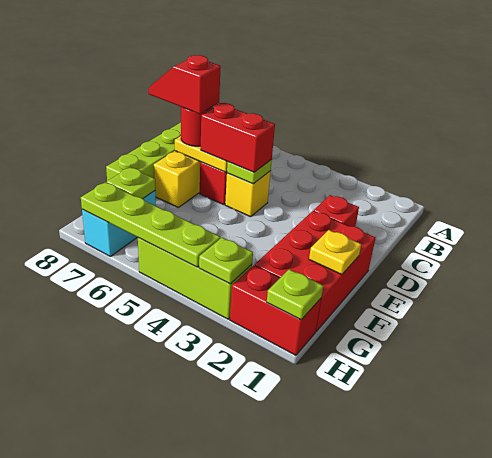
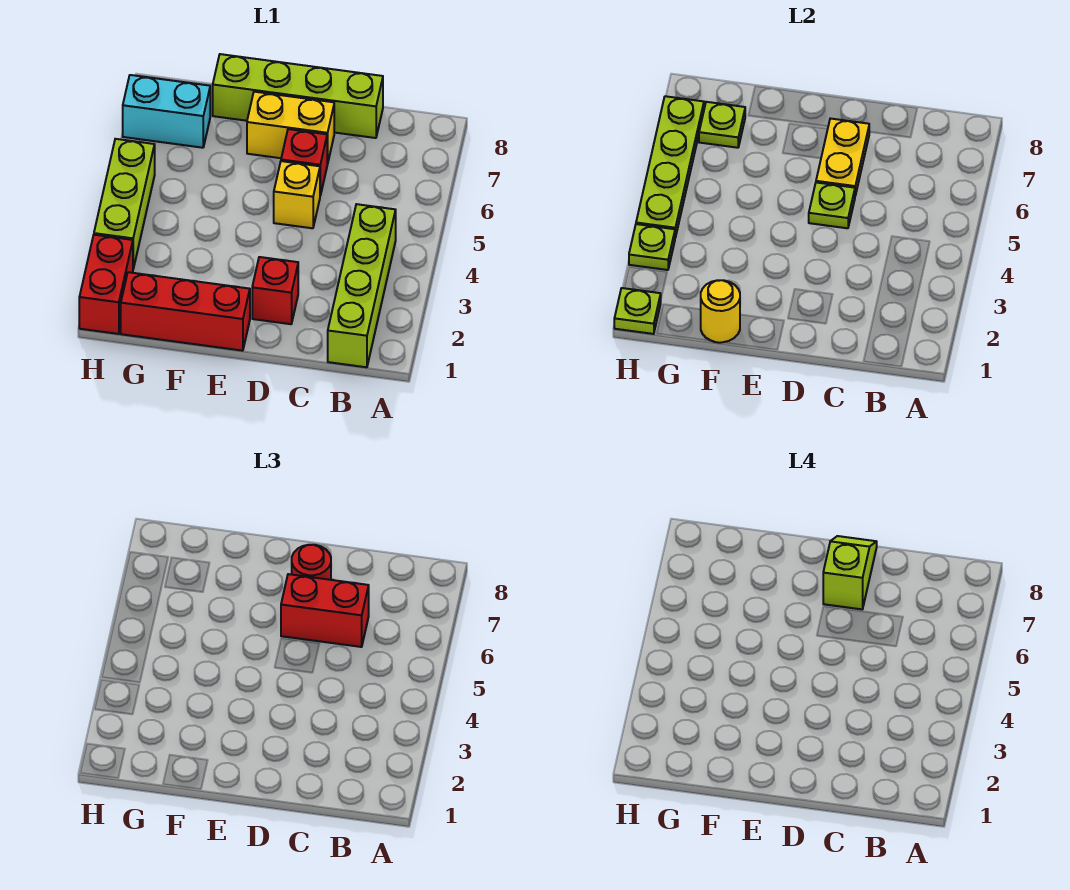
none -> lime brick B1:B4 level 1
red brick D5:D6 level 3 -> red brick C6:D6 level 3
red slope D7:D8 level 4 top 7 -> lime slope D7:D8 level 4 top 7
red brick E1:G2 level 1 -> red brick E1:G1 level 1
yellow plate F1 level 2 -> yellow round brick F1 level 2

